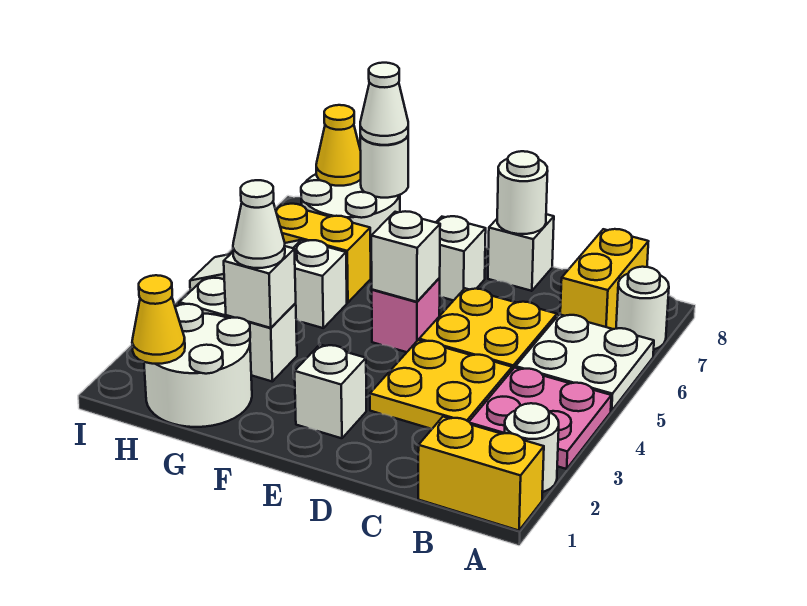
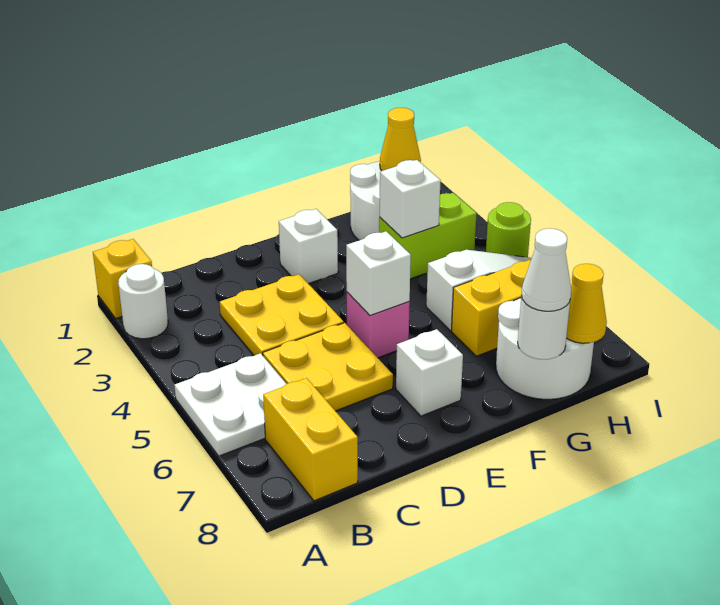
yellow brick A1:B1 level 1 -> yellow brick A1 level 1
pink plate A3:B4 level 1 -> none
white round brick A7 level 1 -> none
white brick D8 level 1 -> none
white round brick D8 level 2 -> none
white brick G3:H3 level 1 -> lime brick G3:H3 level 1
white cone G3 level 3 -> none
none -> lime round brick I4 level 1

